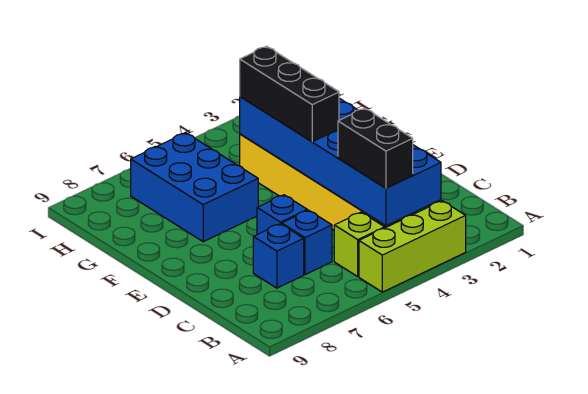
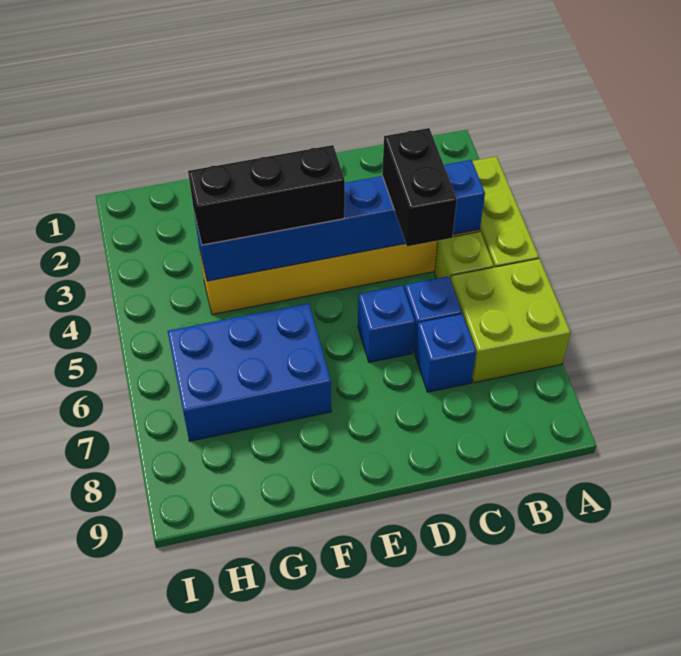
none -> lime brick A6:B7 level 1
blue brick B3:G4 level 2 -> blue brick B4:G4 level 2
black brick B4:C4 level 3 -> black brick C4:C5 level 3

